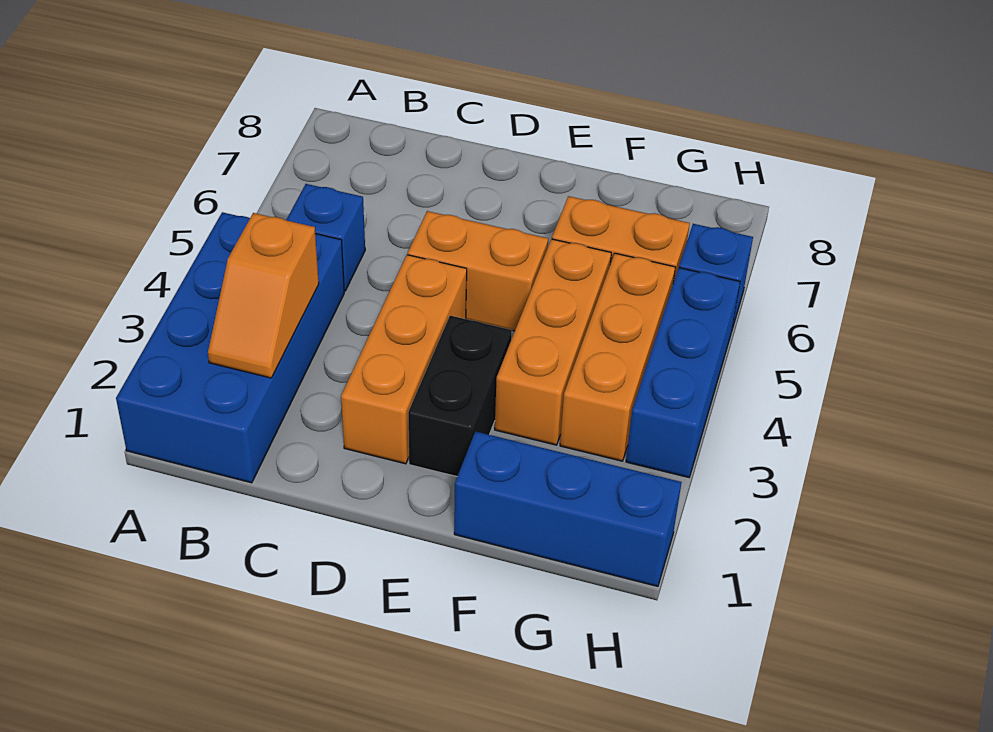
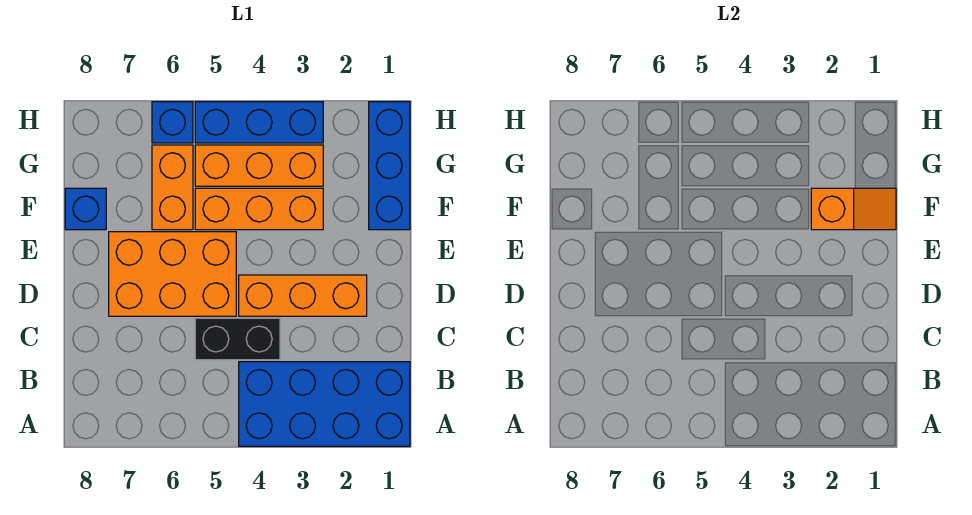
orange slope B2:B3 level 2 top 3 -> orange slope F1:F2 level 2 top 2
blue brick B5 level 1 -> blue brick F8 level 1
orange brick D5:E5 level 1 -> orange brick D5:E7 level 1
black brick E2:E3 level 1 -> black brick C4:C5 level 1

